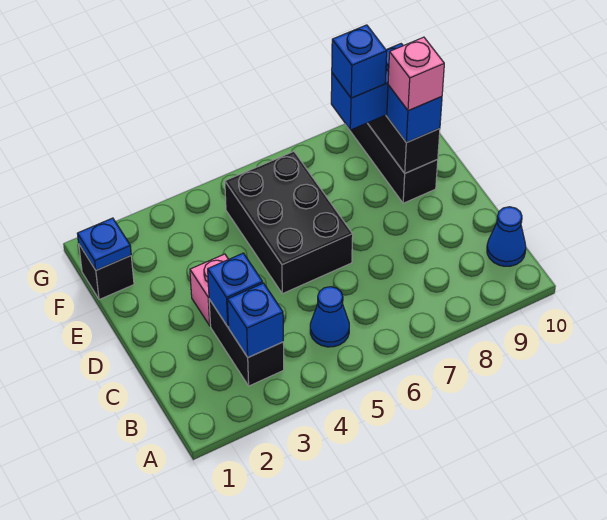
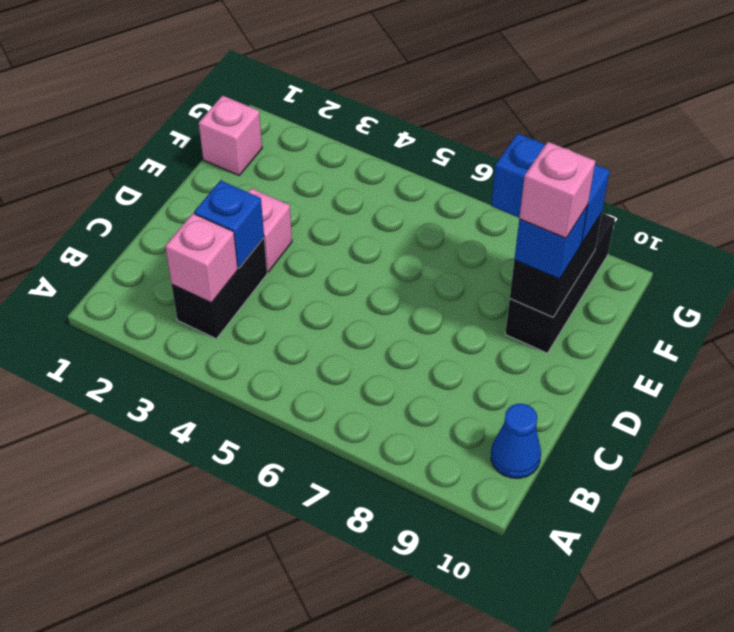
blue brick B3 level 2 -> pink brick B3 level 2
blue cone B5 level 1 -> none
black brick D5:F6 level 1 -> none
black brick F1 level 1 -> pink brick F1 level 1
blue plate F1 level 2 -> none
blue brick F8 level 4 -> none

